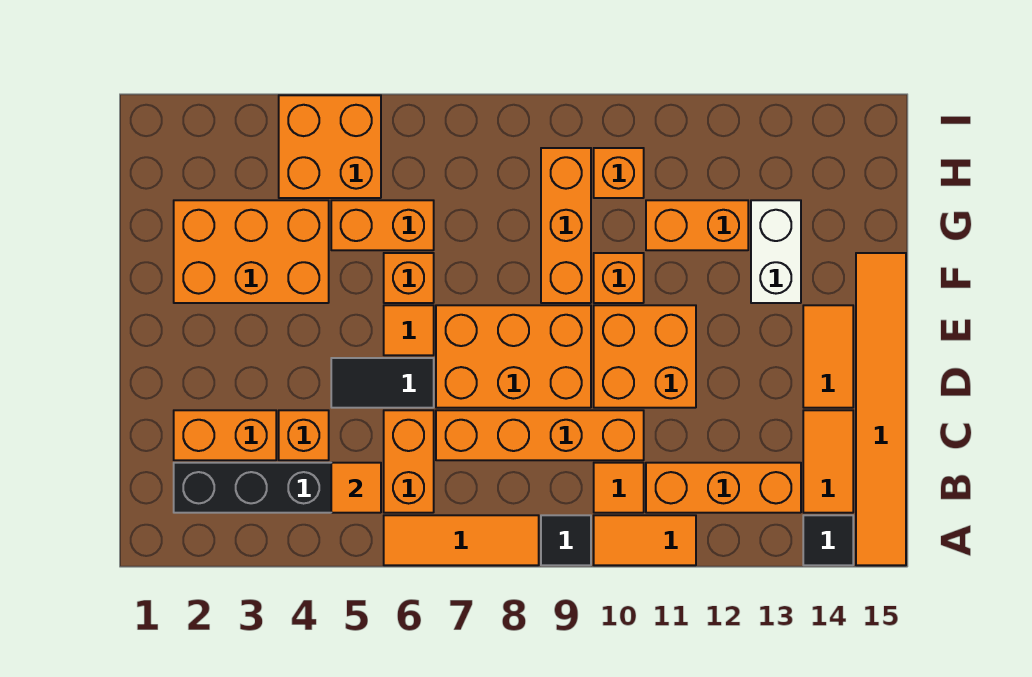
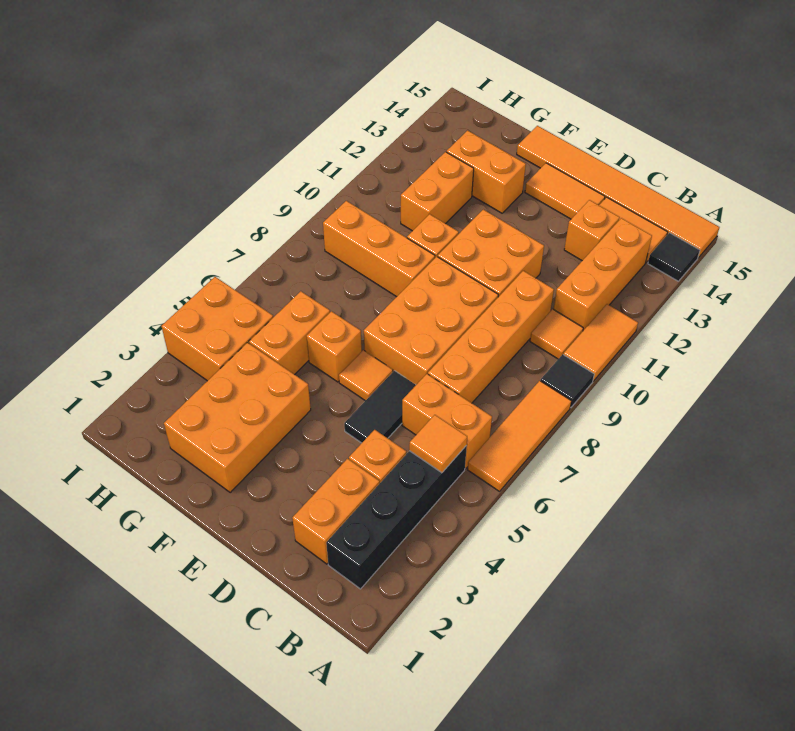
white brick F13:G13 level 1 -> orange brick F13:G13 level 1
orange brick H10 level 1 -> orange brick C13 level 1

